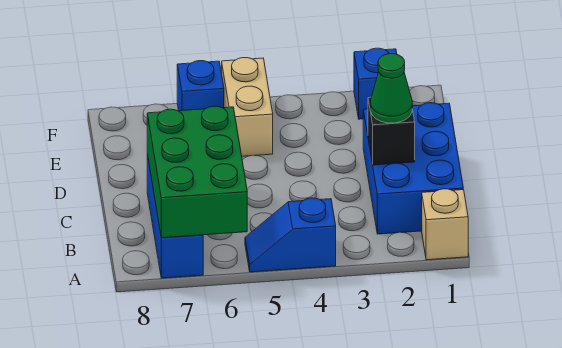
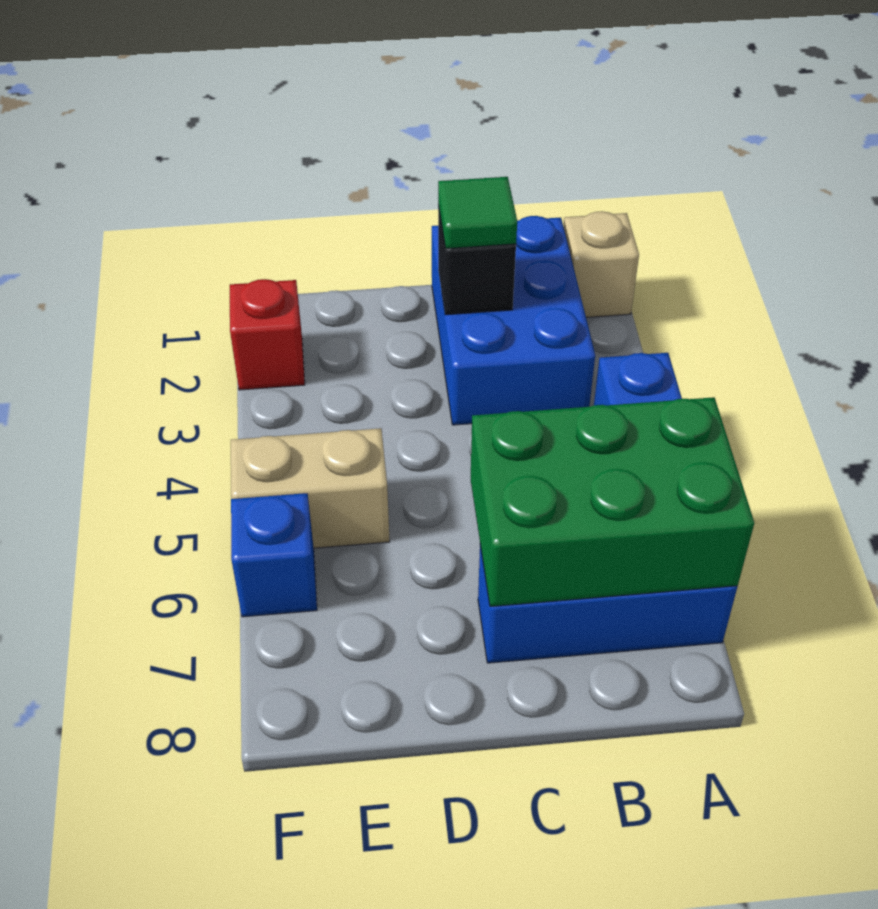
blue brick B1:D2 level 1 -> blue brick B1:C3 level 1
green cone C2 level 3 -> green tile C2 level 3
blue brick F2 level 1 -> red brick F2 level 1

